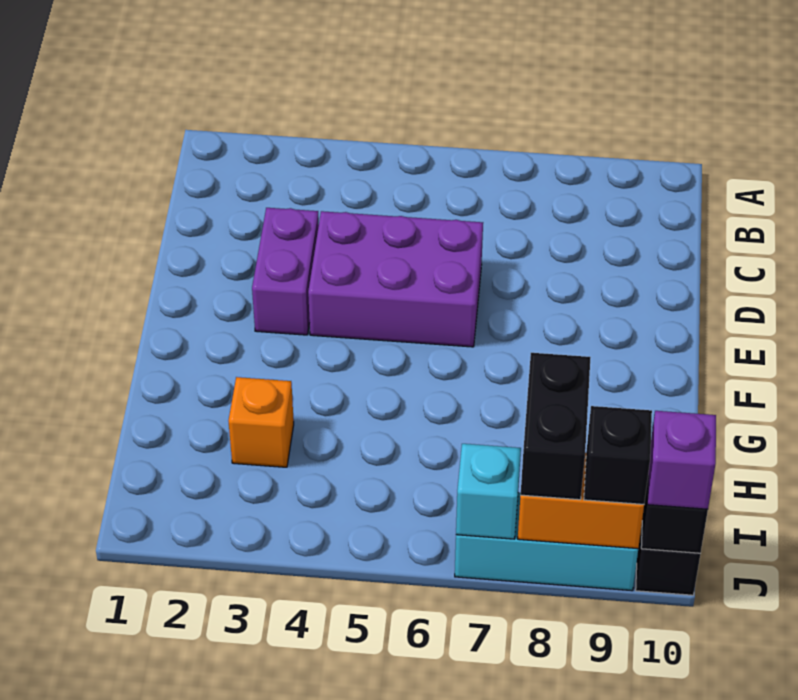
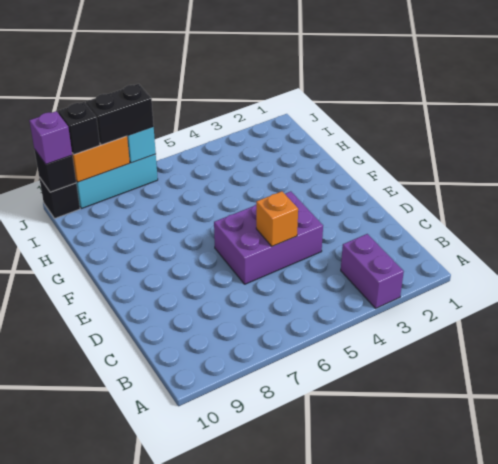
purple brick D3:E3 level 1 -> purple brick A3:B3 level 1
orange brick H3 level 1 -> orange brick D5 level 2
black brick I8:J8 level 3 -> black brick J7:J8 level 3

